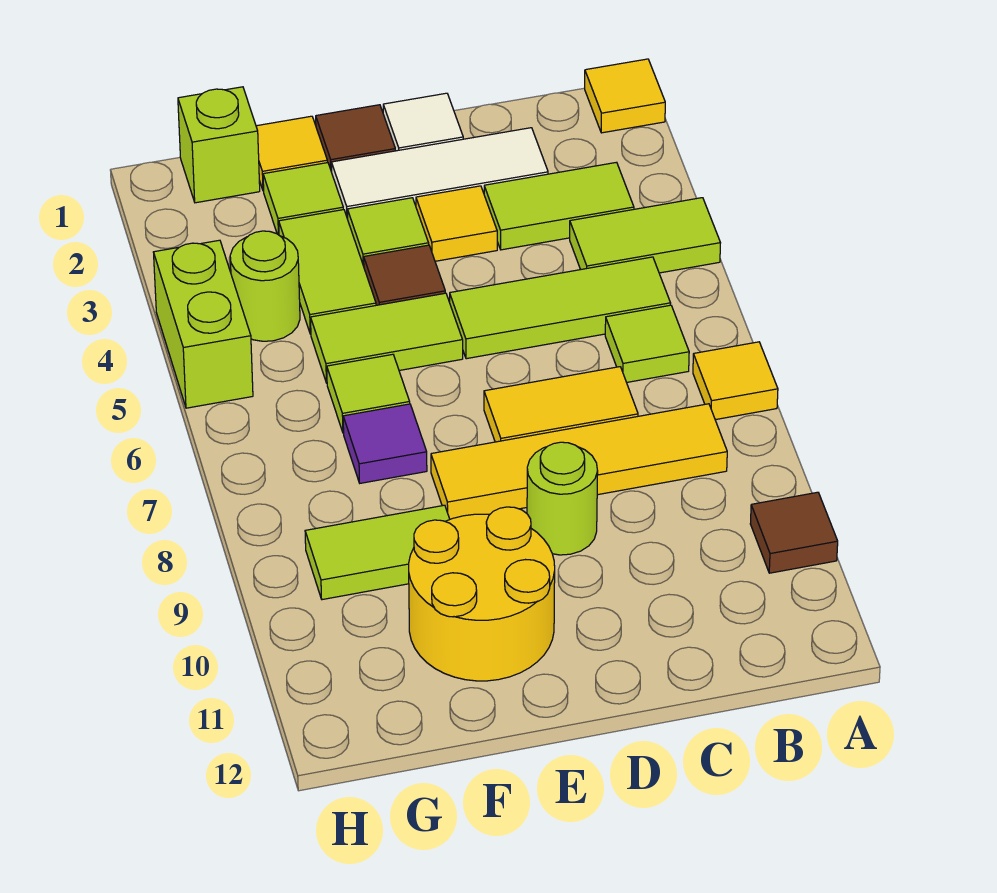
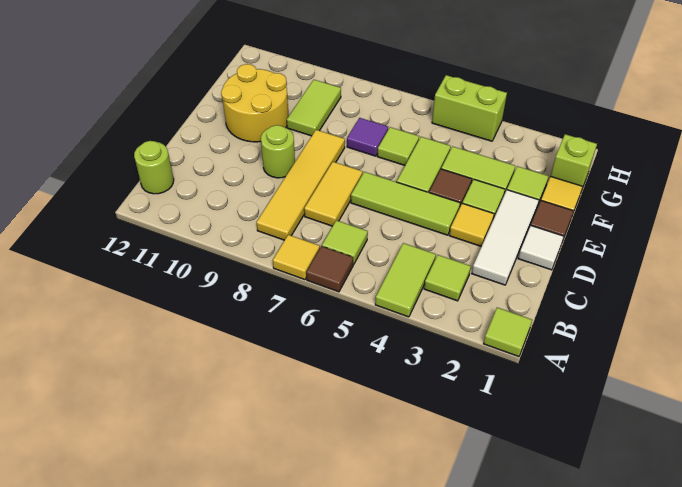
yellow tile A1 level 1 -> lime tile A1 level 1
brown tile A10 level 1 -> brown tile A6 level 1
lime tile B3:C3 level 1 -> lime tile B3 level 1
lime tile B5:D5 level 1 -> lime tile D4:D6 level 1
lime round brick G4 level 1 -> lime round brick B12 level 1

